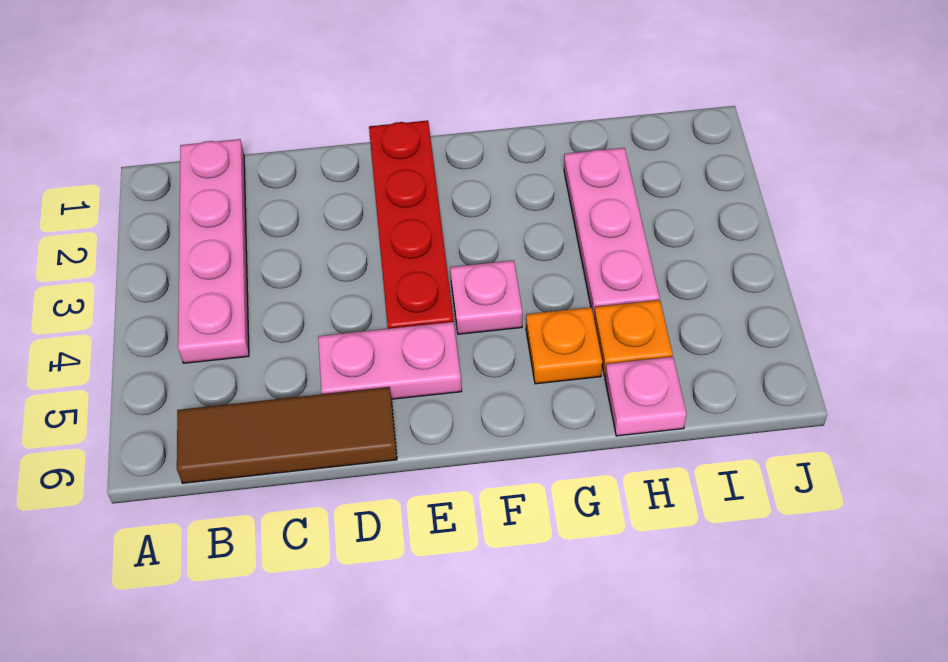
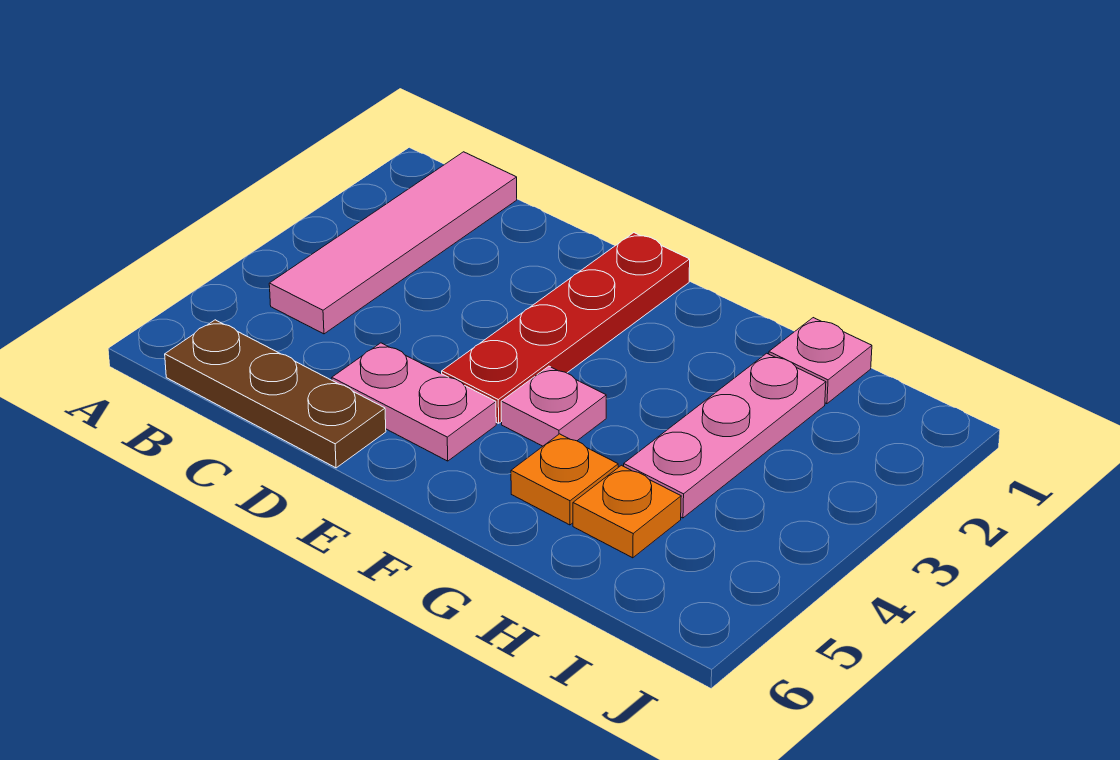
pink plate B1:B4 level 1 -> pink tile B1:B4 level 1
brown tile B6:D6 level 1 -> brown plate B6:D6 level 1
pink plate H6 level 1 -> pink plate H1 level 1

